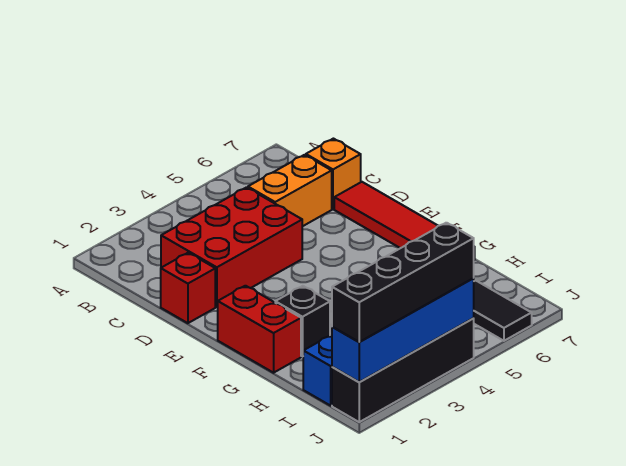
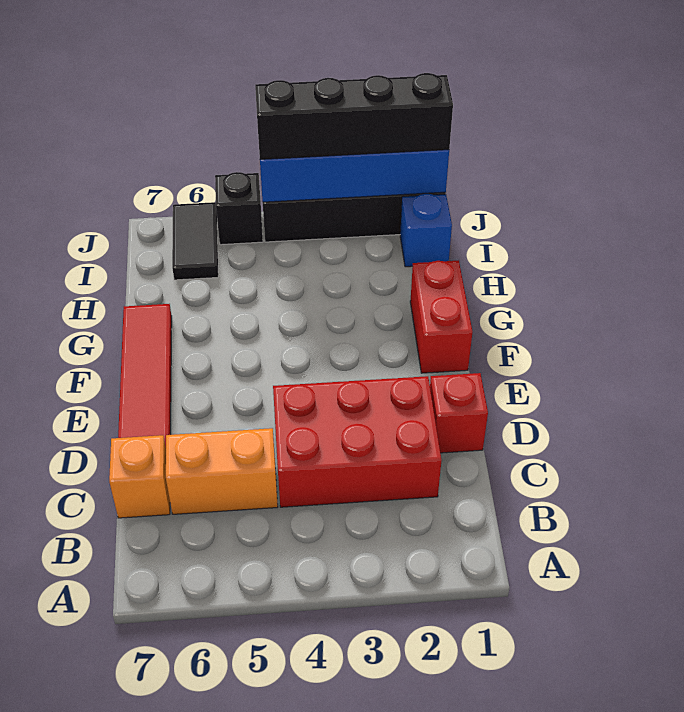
black brick G2 level 1 -> black brick J5 level 1

